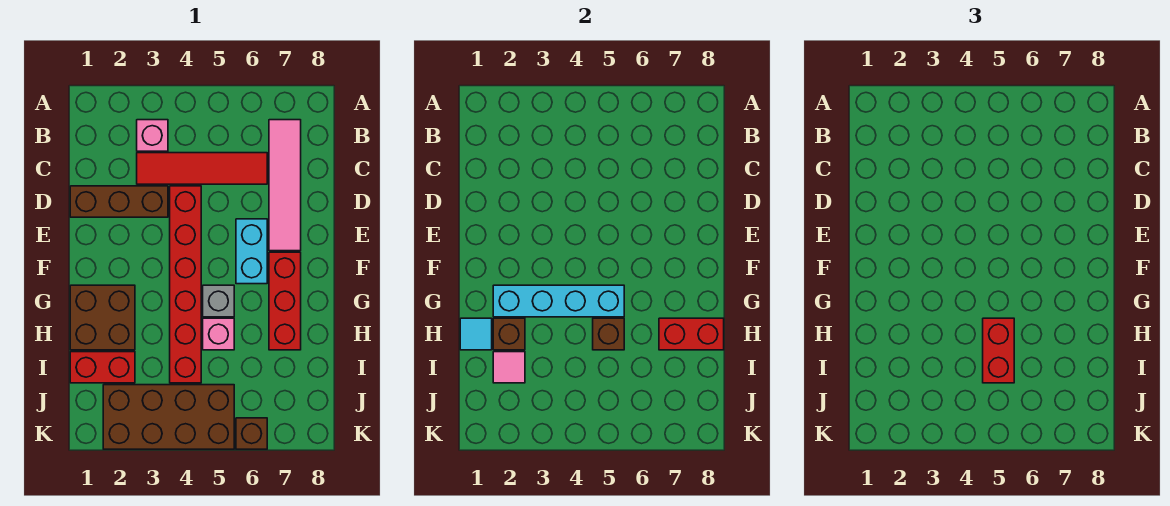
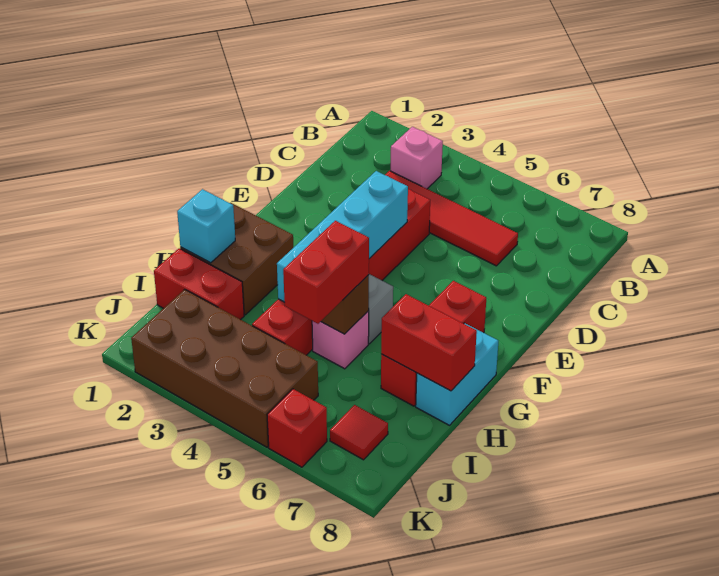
pink tile B7:E7 level 1 -> none
brown brick D1:D3 level 1 -> none
cyan brick E6:F6 level 1 -> cyan brick G8:H8 level 1
cyan brick G2:G5 level 2 -> cyan brick E4:H4 level 2
cyan tile H1 level 2 -> cyan brick H1 level 2
brown brick H2 level 2 -> none
pink tile I2 level 2 -> none
none -> red tile J7 level 1
brown brick K6 level 1 -> red brick K6 level 1

